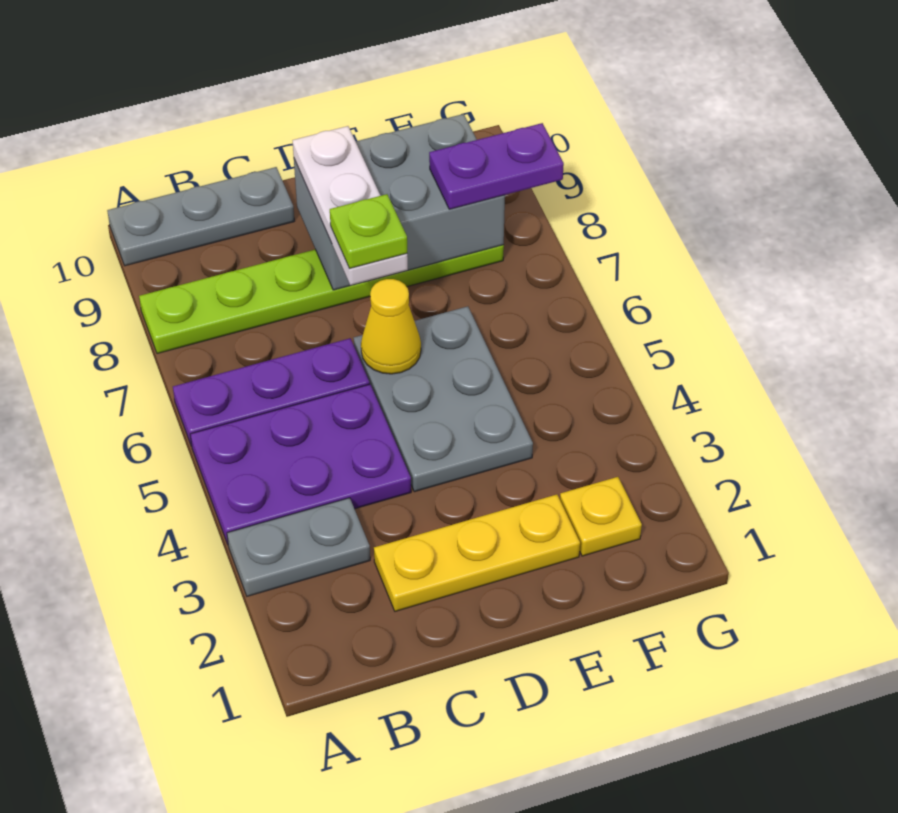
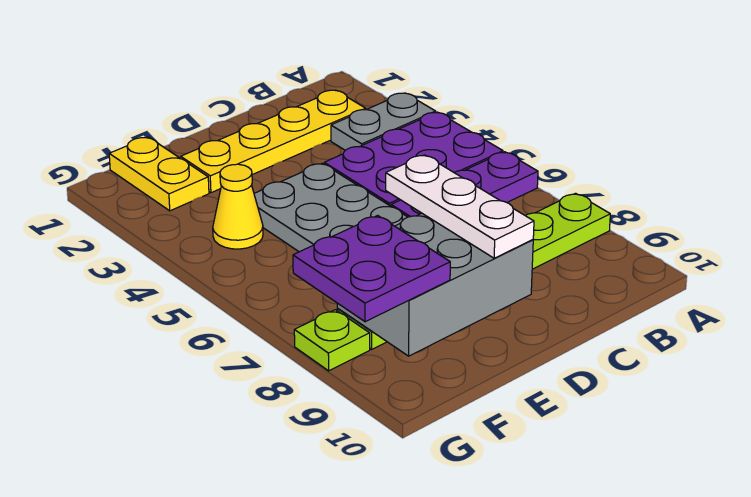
grey plate A10:C10 level 1 -> none
yellow plate C2:E2 level 1 -> yellow plate B2:E2 level 1
yellow cone D6 level 2 -> yellow cone F4 level 1
lime plate D7 level 4 -> lime plate G8 level 1
yellow plate F2 level 1 -> yellow plate F1:F2 level 1
purple plate F8:G8 level 3 -> purple plate F8:G9 level 3

